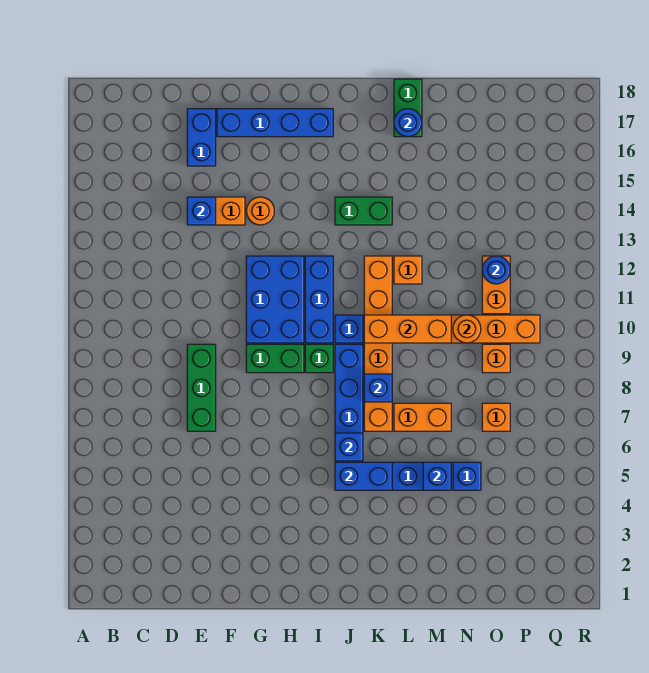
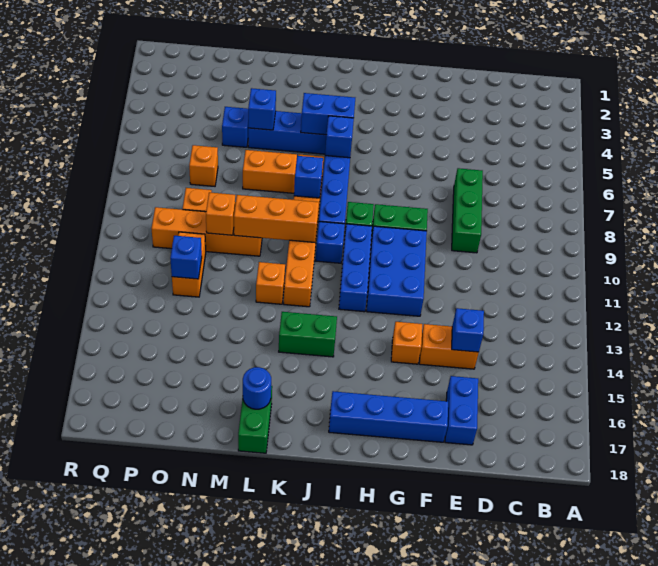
orange round brick G14 level 1 -> orange brick G14 level 1
orange round brick N10 level 2 -> orange brick N10 level 2
blue round brick O12 level 2 -> blue brick O12 level 2

